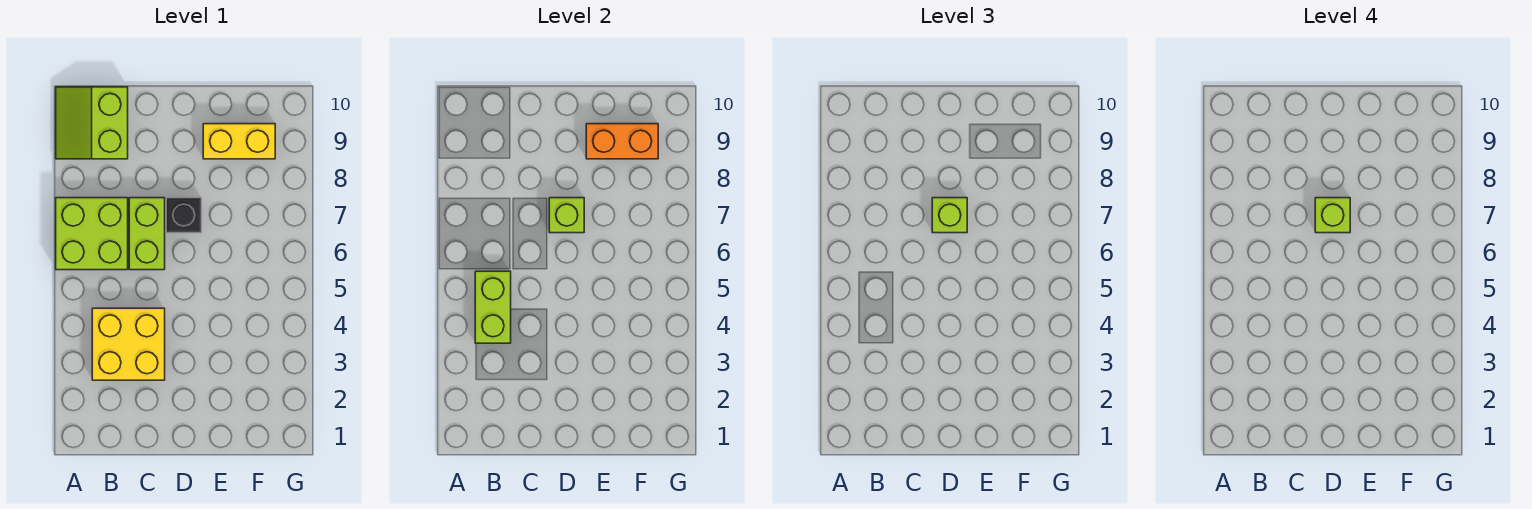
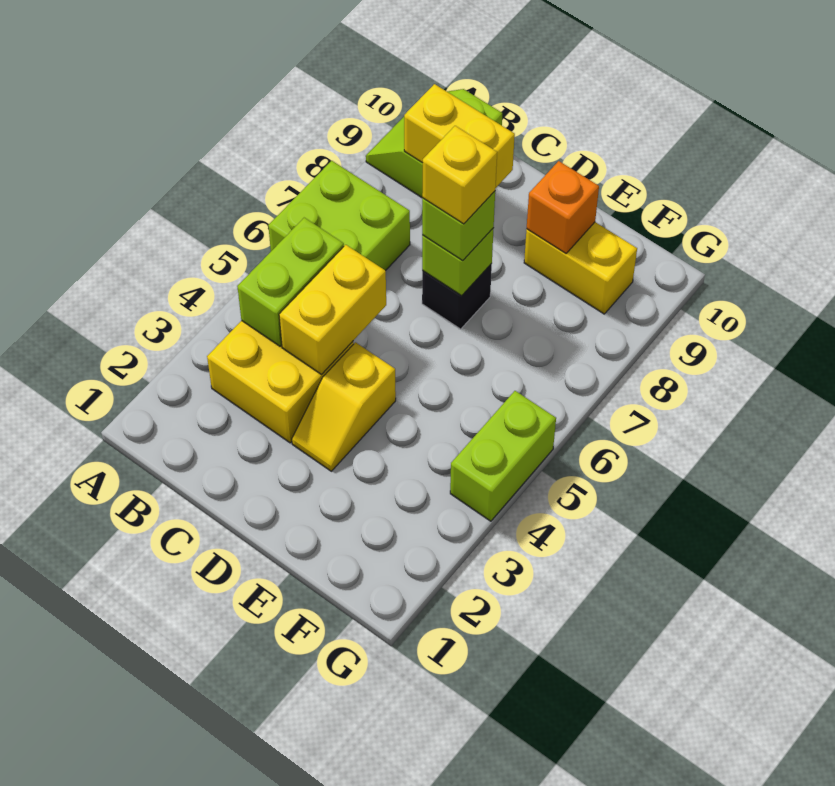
none -> yellow brick B9:C9 level 2
none -> yellow brick C4:C5 level 2
lime brick C6:C7 level 1 -> lime brick G4:G5 level 1
none -> yellow slope D3:D4 level 1 top 4
lime brick D7 level 4 -> yellow brick D7 level 4
orange brick E9:F9 level 2 -> orange brick E9 level 2

